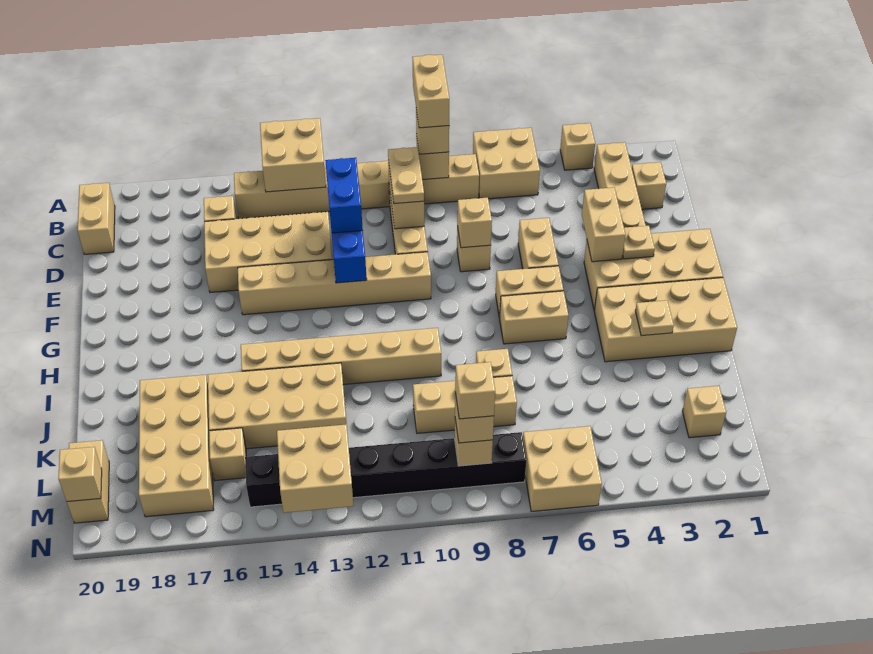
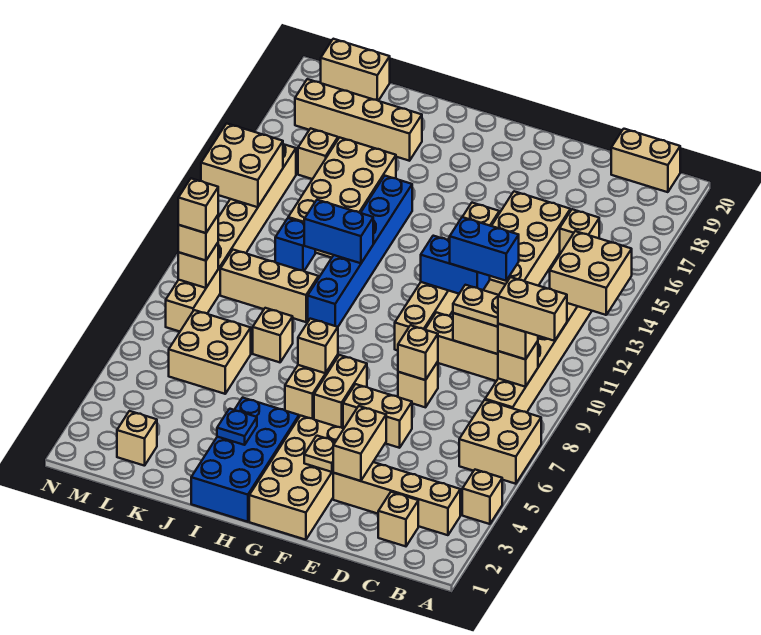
tan brick E4:F4 level 2 -> tan brick E3:E4 level 2
tan brick H1:I4 level 1 -> blue brick H1:I4 level 1
tan plate I3 level 2 -> blue plate I3 level 2
tan brick I10:I15 level 1 -> blue brick I10:I15 level 1
none -> blue brick I12:J12 level 2
tan brick J17:M18 level 1 -> tan brick J18:M18 level 1
tan brick K8:K10 level 1 -> tan brick J10:L10 level 1
none -> blue brick K12 level 1
tan brick M6:N7 level 1 -> tan brick K6:L7 level 1
black brick M8:M15 level 1 -> tan brick M8:M15 level 1
tan brick M20 level 2 -> tan brick H7 level 2

